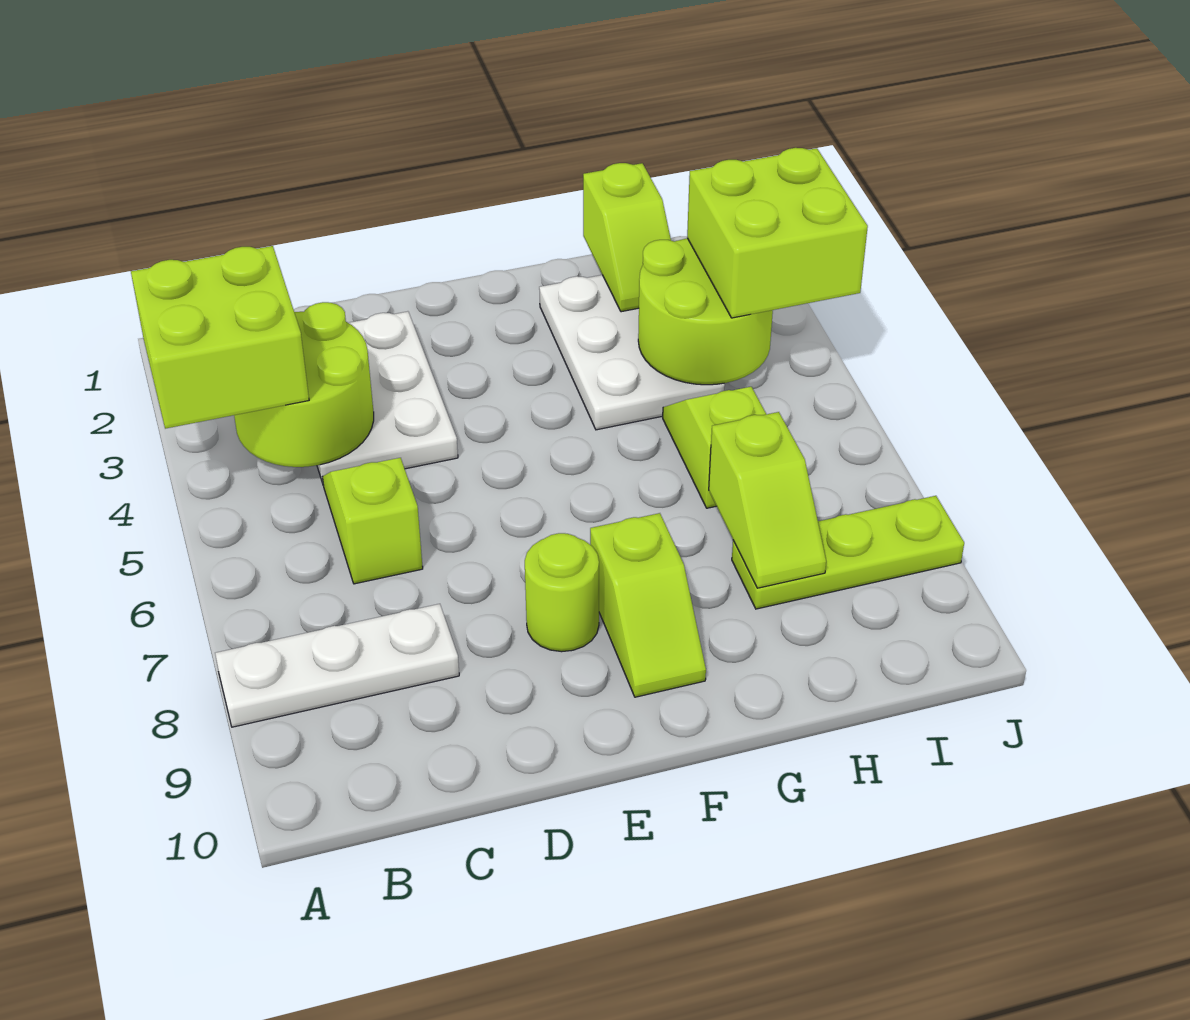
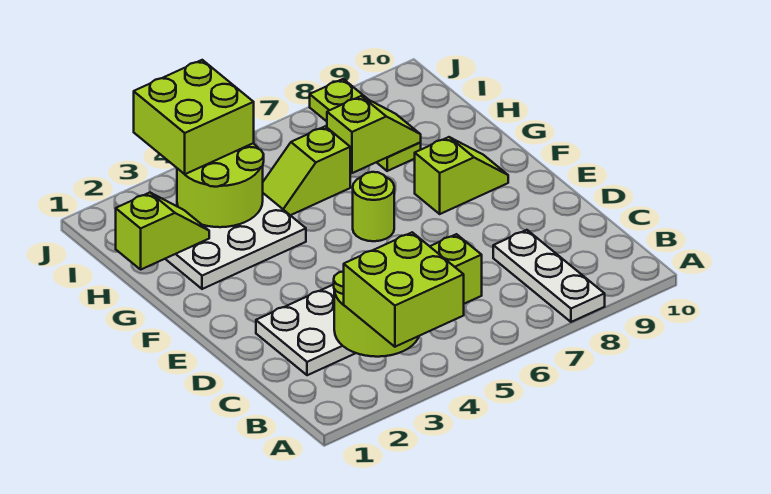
lime round brick E8 level 1 -> lime round brick F6 level 1

